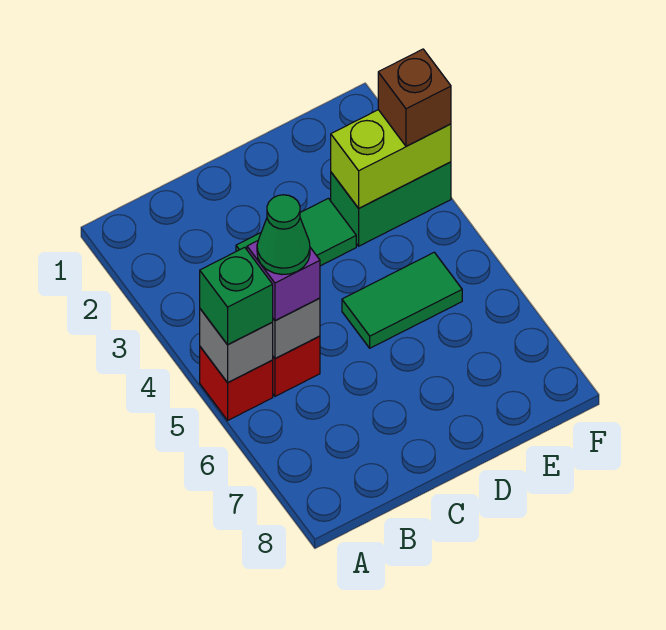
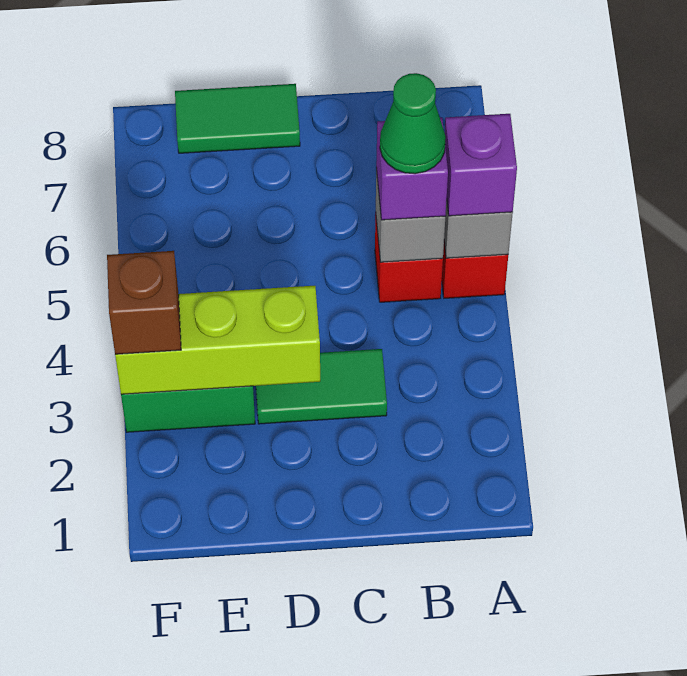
green brick A5 level 3 -> purple brick A5 level 3
green tile D5:E5 level 1 -> green tile D8:E8 level 1
lime brick E3:F3 level 2 -> lime brick D3:F3 level 2

